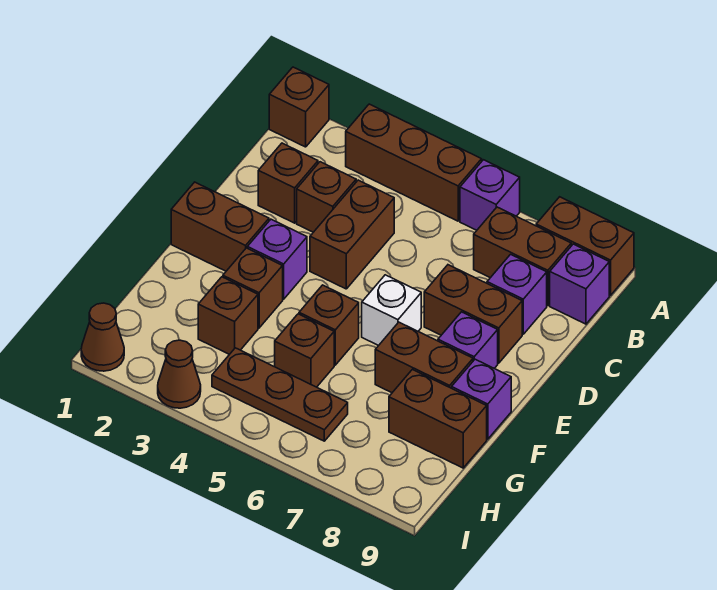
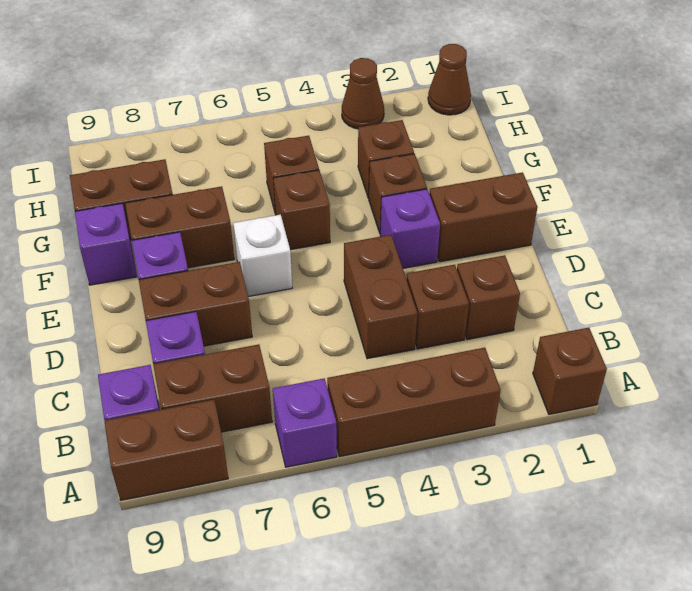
brown plate H4:H6 level 1 -> none

